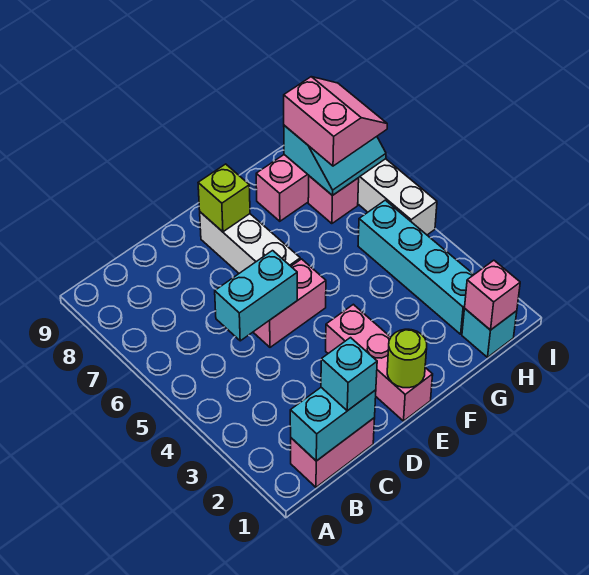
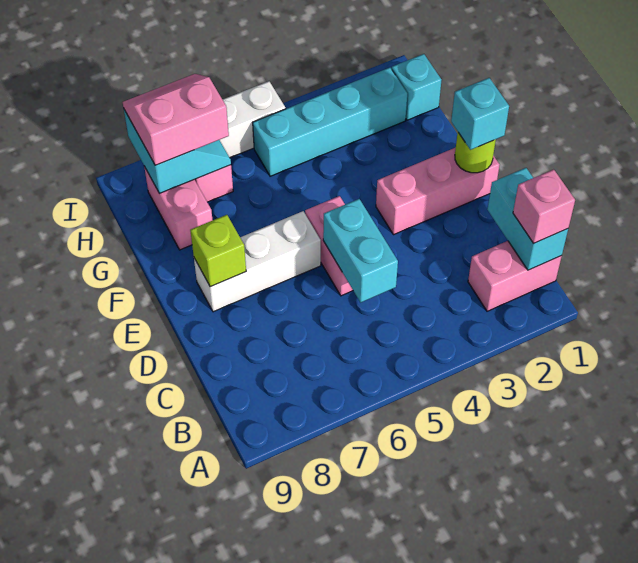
pink brick B1:C1 level 1 -> pink brick B1:B2 level 1
cyan brick C1 level 3 -> cyan brick E1 level 3
pink brick H1 level 2 -> pink brick B1 level 3

